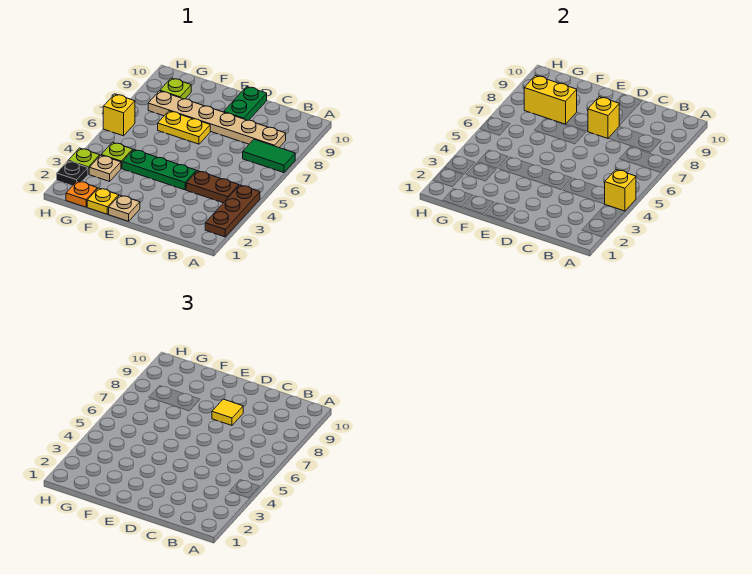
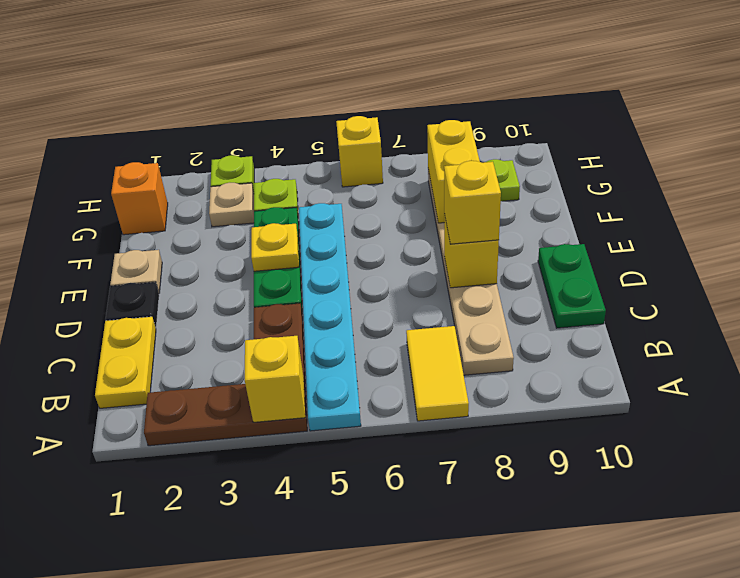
none -> cyan plate A5:F5 level 1
green tile A7:B7 level 1 -> yellow tile A7:B7 level 1
yellow tile D8 level 3 -> yellow brick D8 level 3
green plate D9:D10 level 1 -> green plate C10:D10 level 1
yellow plate E7:F7 level 1 -> yellow plate B1:C1 level 1
yellow plate F1 level 1 -> yellow plate E4 level 2
orange plate G1 level 1 -> orange brick G1 level 1
black plate H2 level 1 -> black plate D1 level 1

